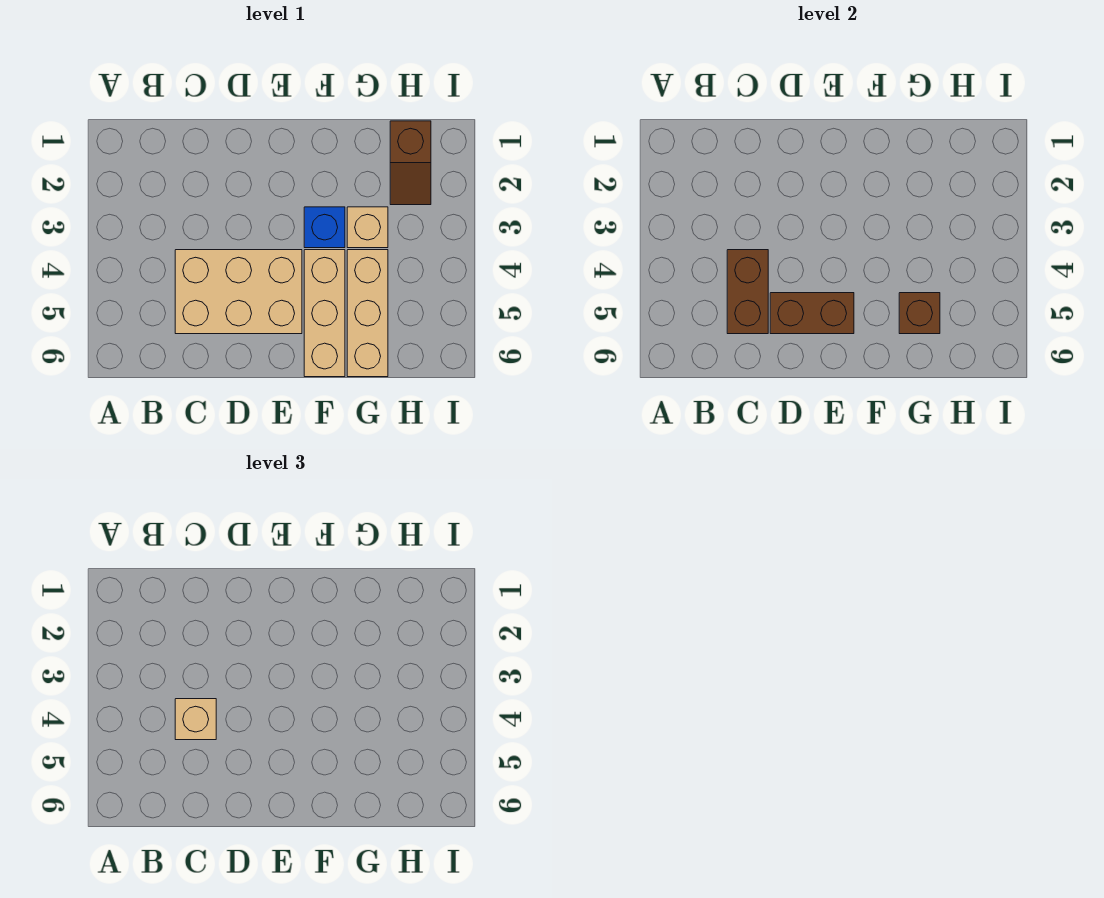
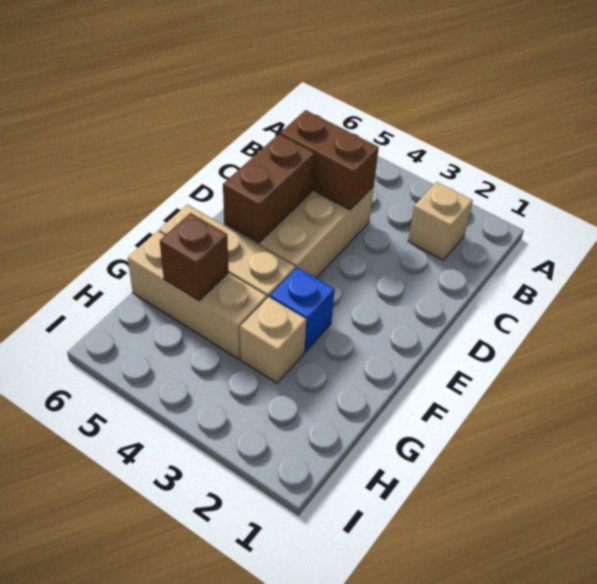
tan brick C4 level 3 -> tan brick B2 level 1
brown slope H1:H2 level 1 top 1 -> none

